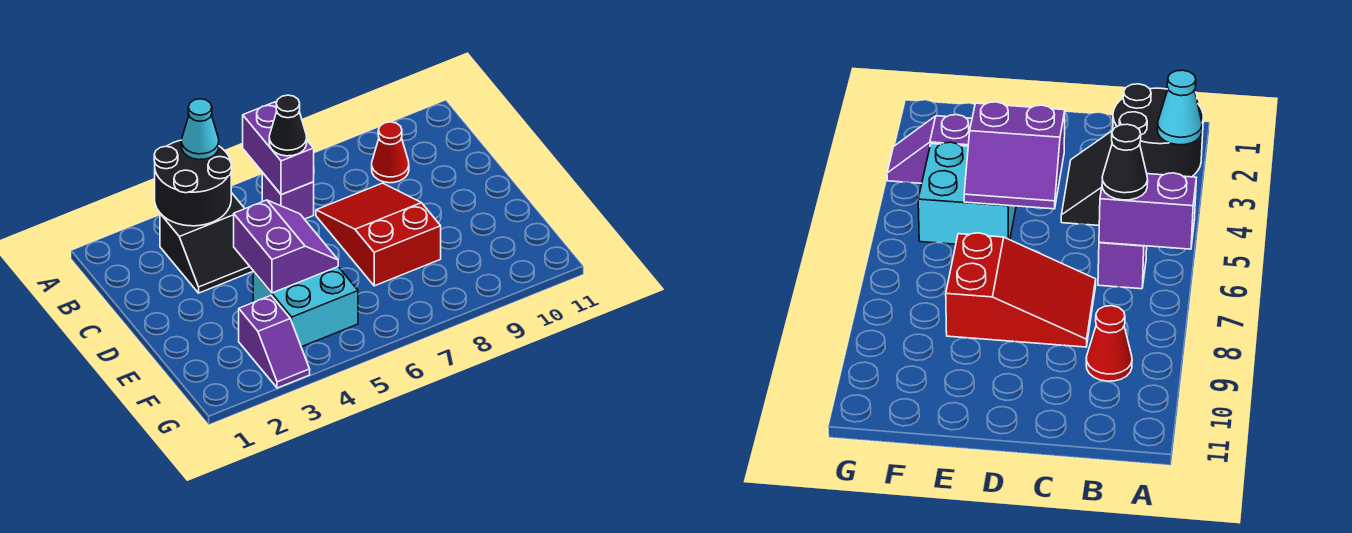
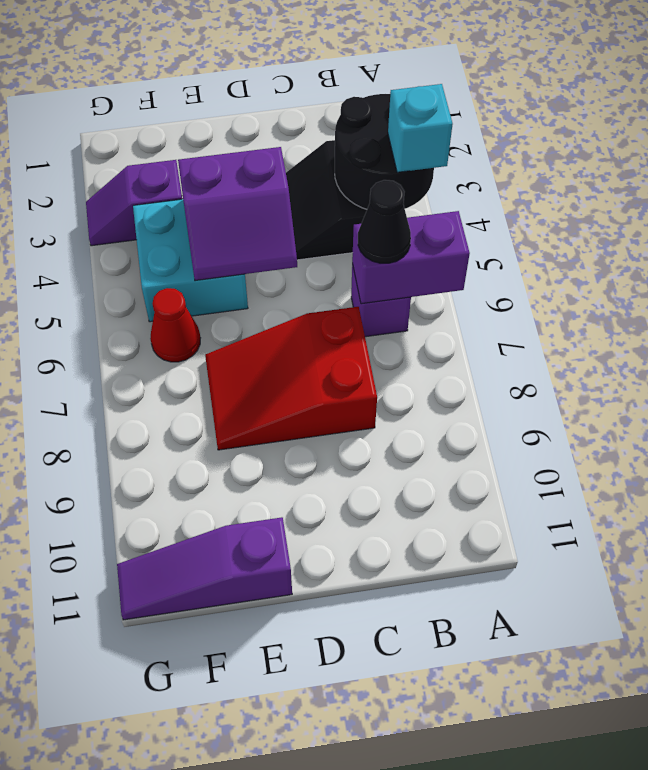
cyan cone A4 level 3 -> cyan brick A4 level 3
red cone B9 level 1 -> red cone F6 level 1
red slope C7:E8 level 1 top E -> red slope C7:E8 level 1 top C
none -> purple slope E11:G11 level 1 top E

